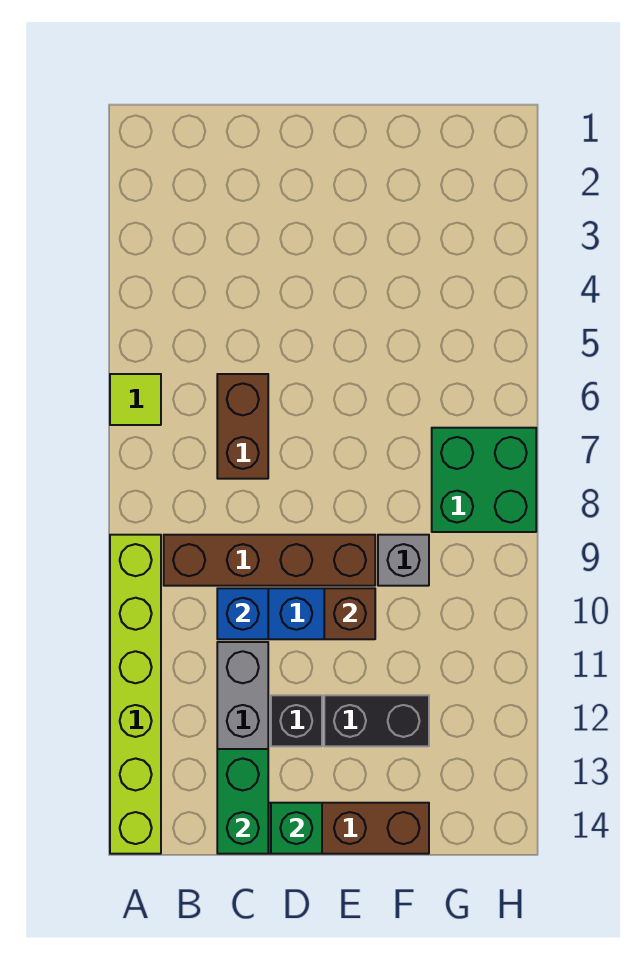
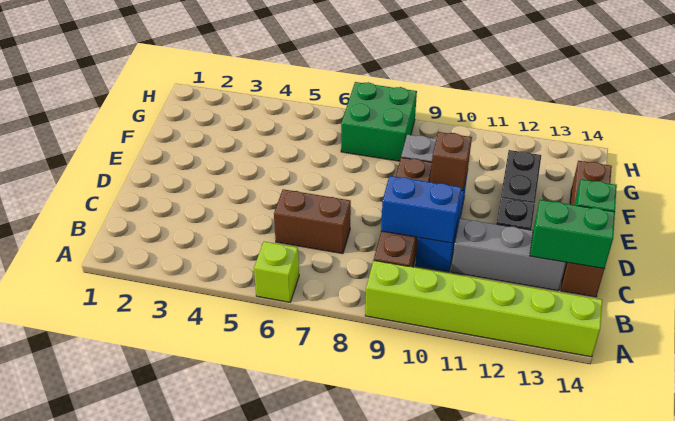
lime tile A6 level 1 -> lime brick A6 level 1
blue brick C10 level 2 -> blue brick C9:C10 level 2

